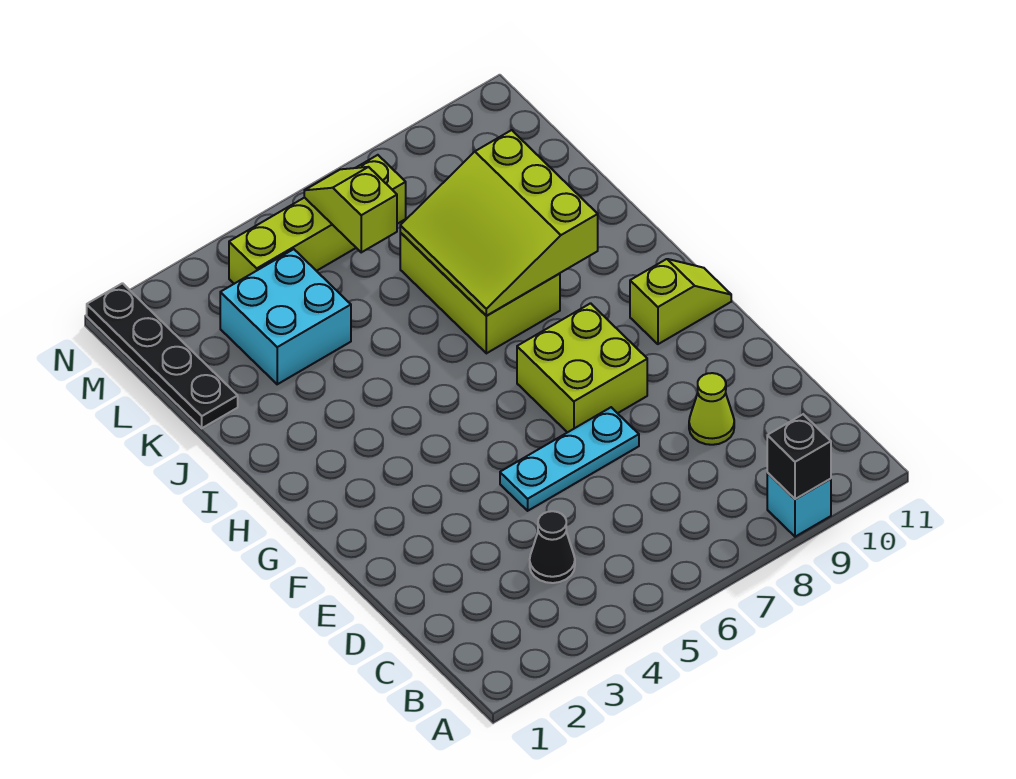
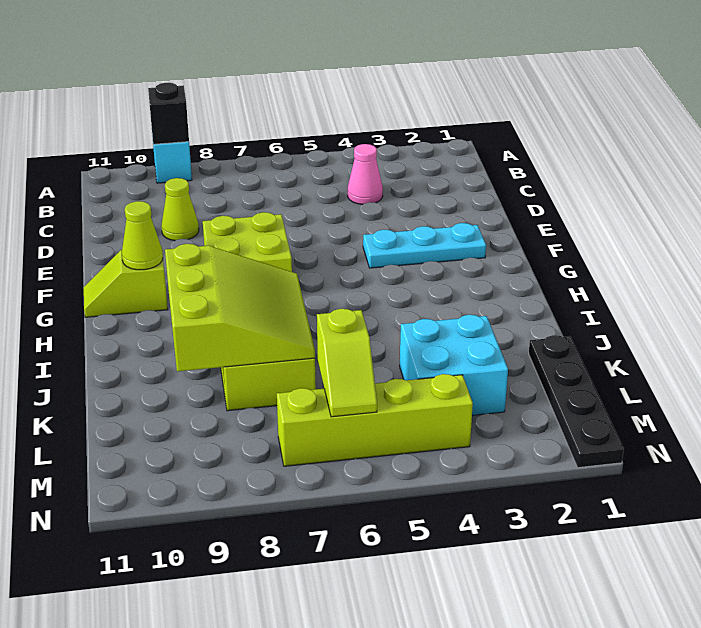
black cone C4 level 1 -> pink cone C4 level 1
cyan plate E5:E7 level 1 -> cyan plate F2:F4 level 1
none -> lime cone G10 level 2

